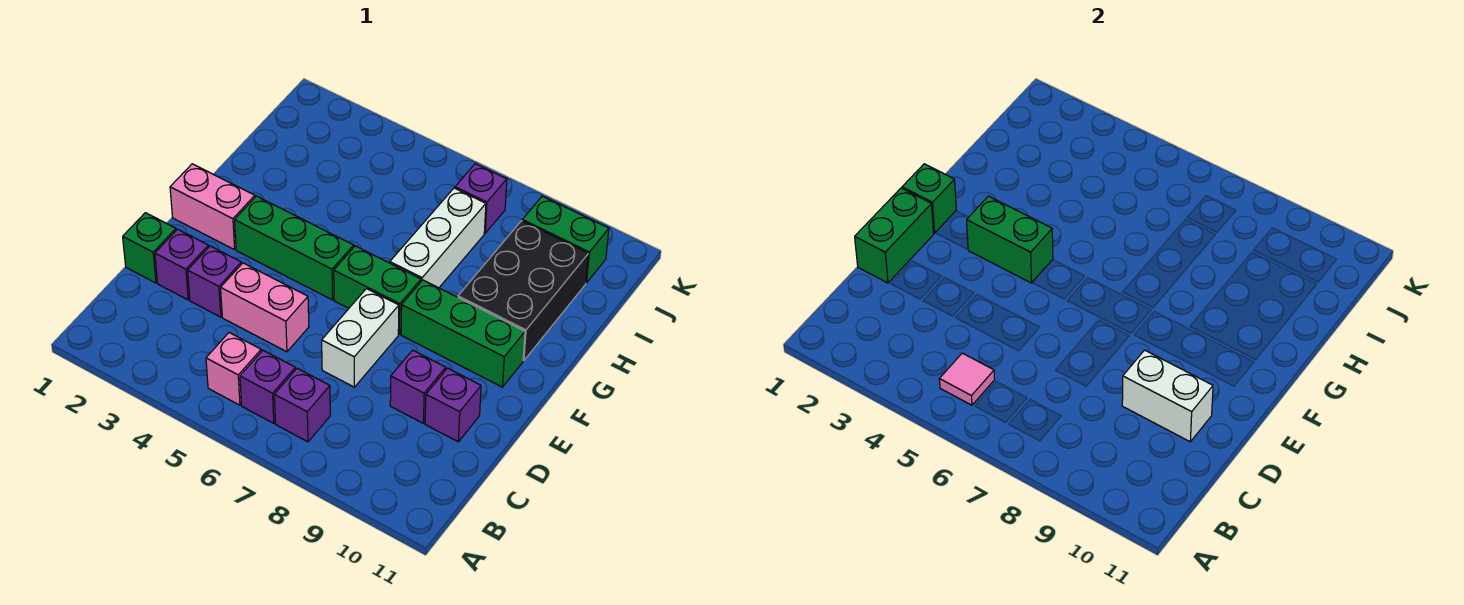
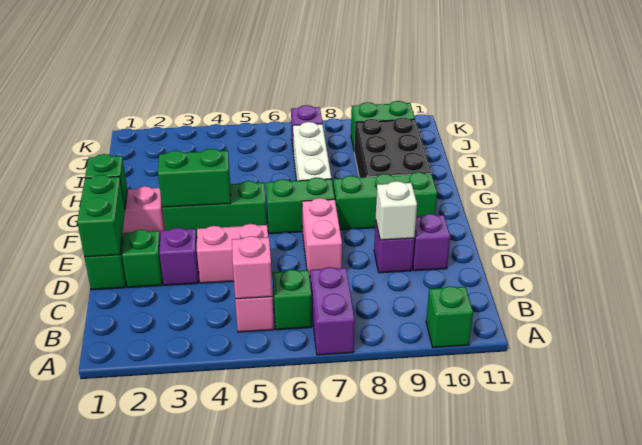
none -> green brick A10 level 1
pink tile B5 level 2 -> pink brick B5 level 2
purple brick B6 level 1 -> green brick B6 level 1
purple brick B7 level 1 -> purple brick A7:B7 level 1
purple brick D2 level 1 -> green brick D2 level 1
white brick D7:E7 level 1 -> pink brick D7:E7 level 1
white brick D9:D10 level 2 -> white brick D9 level 2

